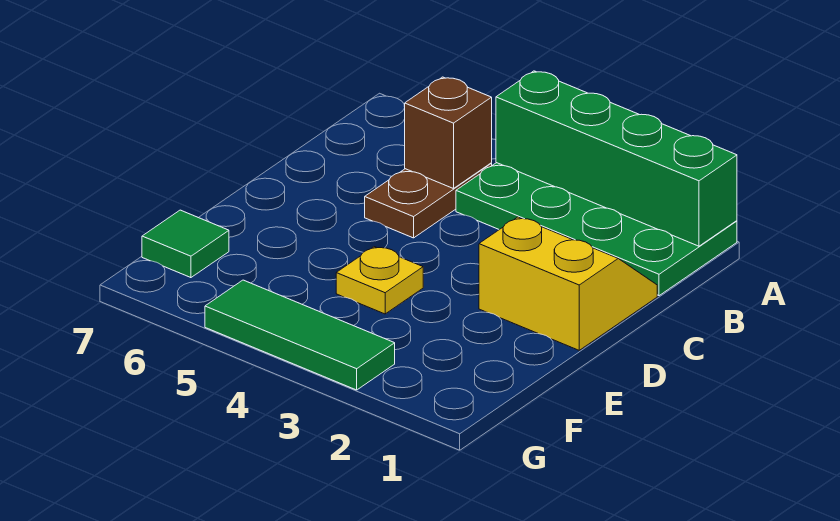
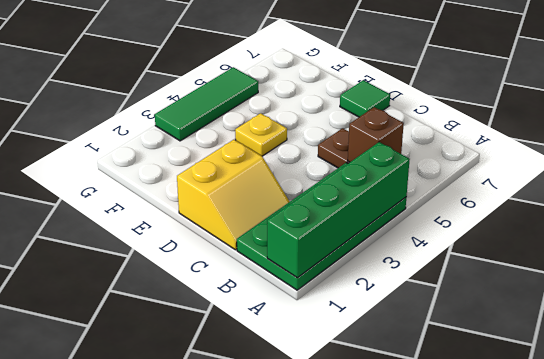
green tile F7 level 1 -> green tile D7 level 1

